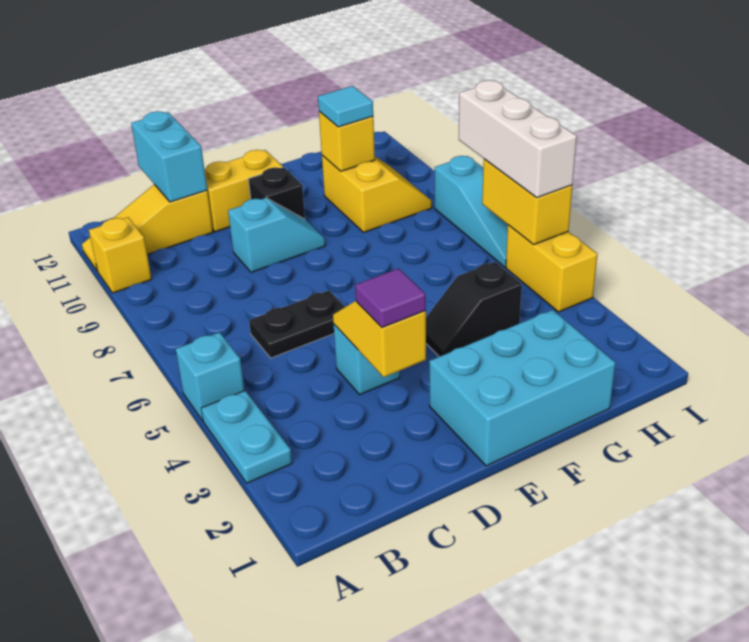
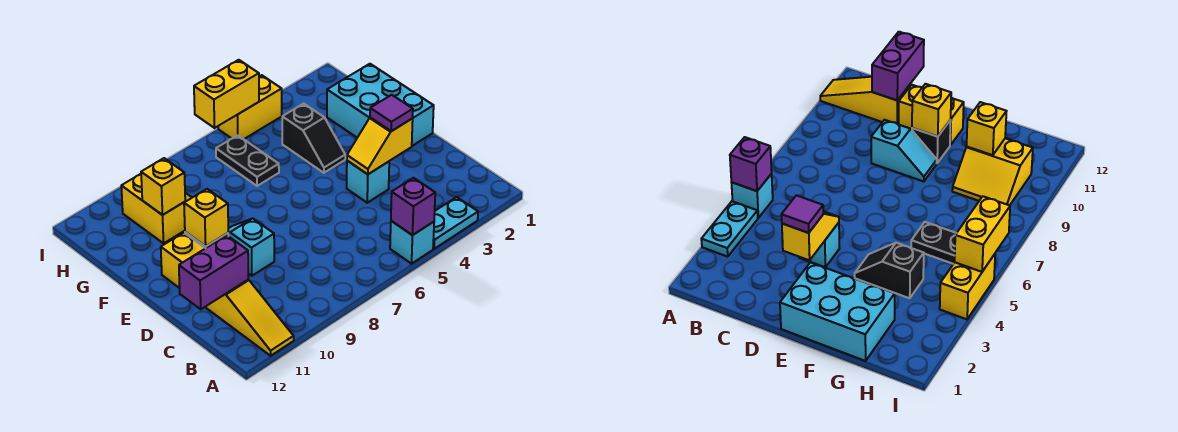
none -> purple brick A5 level 2
yellow brick A10 level 1 -> yellow brick E10 level 2
black plate C6:D6 level 1 -> black plate G6:H6 level 1
cyan brick C11:C12 level 2 -> purple brick C11:C12 level 2
yellow slope G9:H10 level 1 top G -> yellow slope G9:H10 level 1 top 10
cyan tile G10 level 3 -> none
white brick I5:I7 level 3 -> none
cyan slope I6:I8 level 1 top 8 -> none

